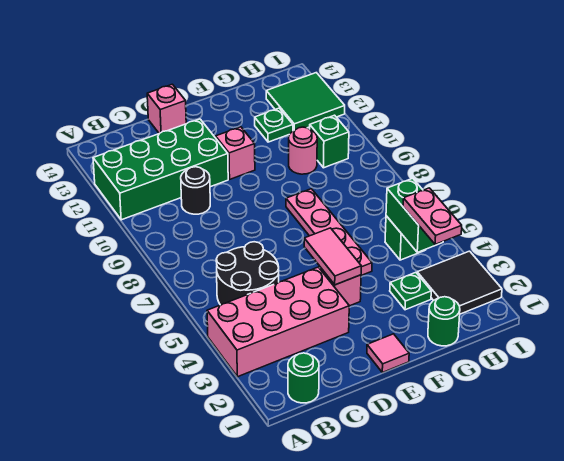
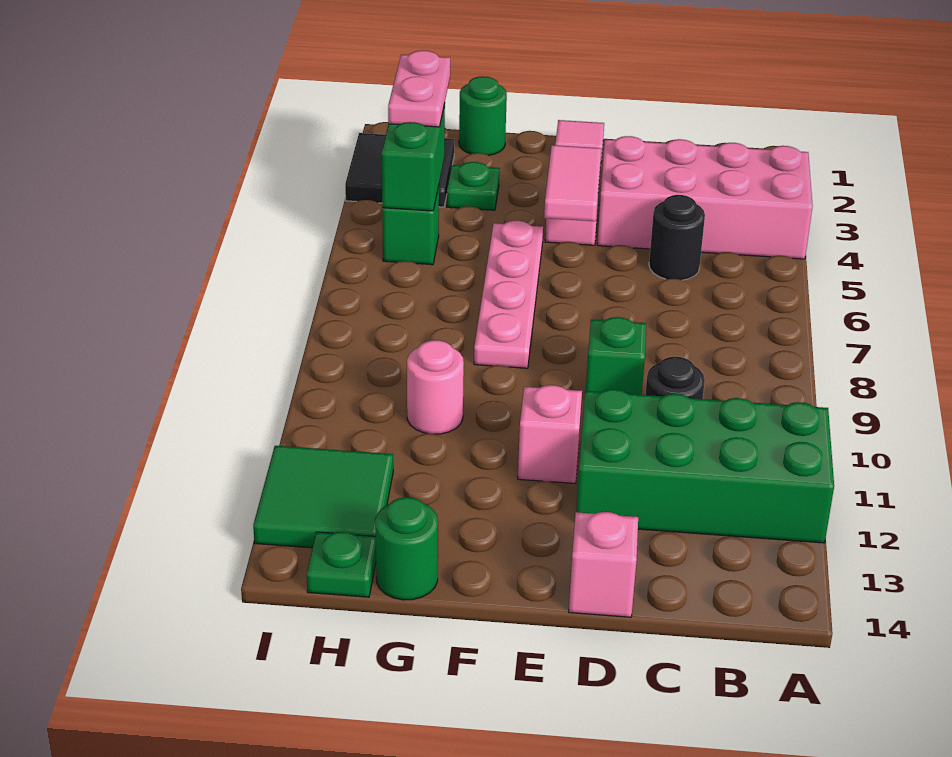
green round brick B1 level 1 -> green round brick G14 level 1
black round brick B5:C6 level 1 -> black round brick C5 level 1
green plate G12 level 1 -> green plate H14 level 1
green brick H10 level 1 -> green brick D9 level 1

